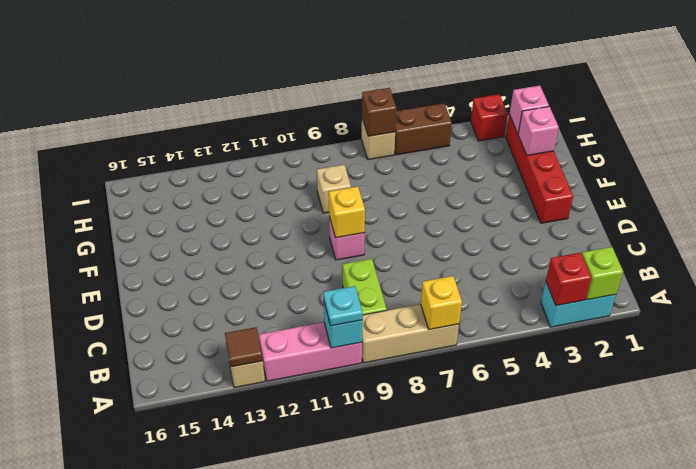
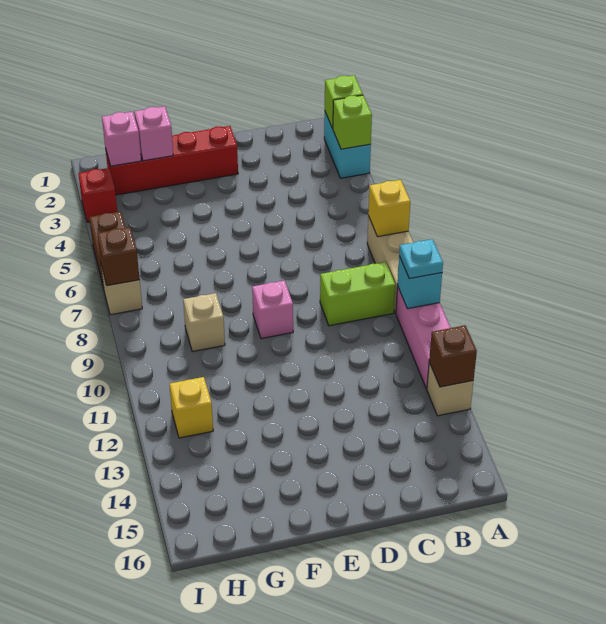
red brick A3 level 2 -> lime brick A3 level 2
brown tile A13 level 2 -> brown brick A13 level 2
yellow brick E9 level 2 -> yellow brick H12 level 1

